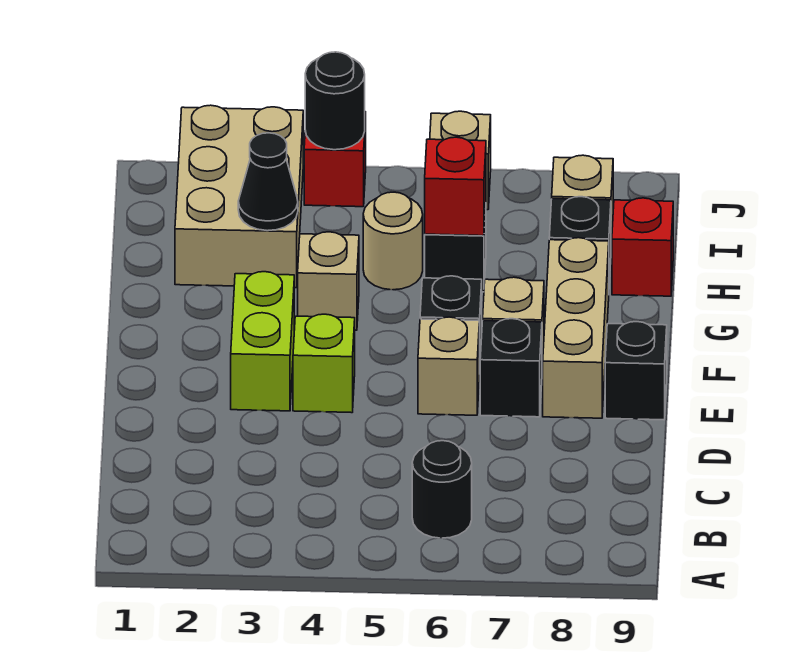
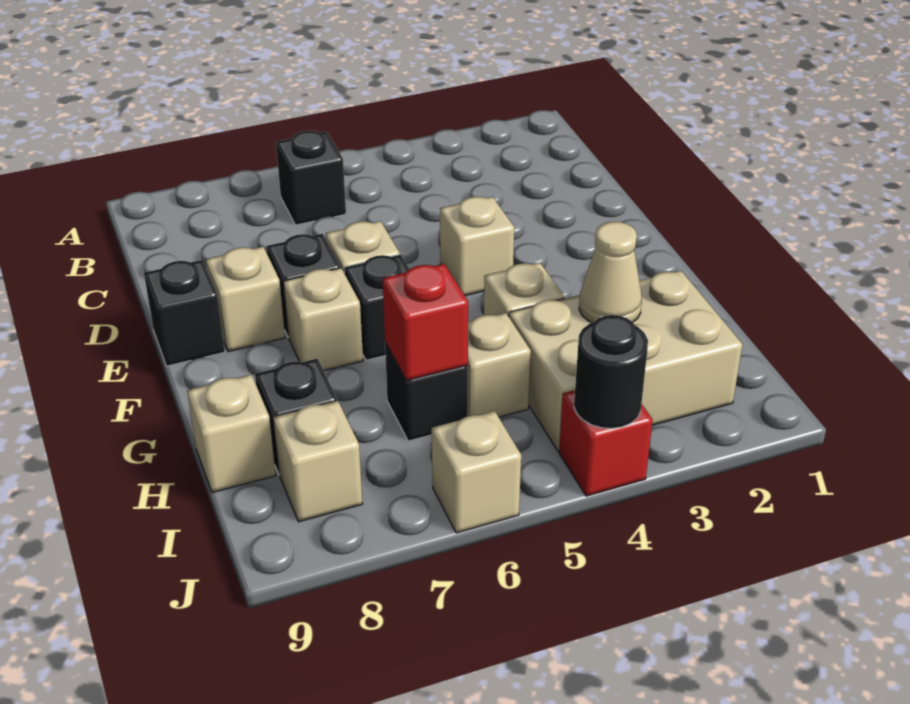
black round brick B6 level 1 -> black brick B6 level 1
lime brick E3:F3 level 1 -> none
lime brick E4 level 1 -> tan brick E4 level 1
tan brick E8:G8 level 1 -> tan brick E8 level 1
tan brick H2:J3 level 1 -> tan brick H2:I4 level 1
black cone H3 level 2 -> tan cone H3 level 2
tan round brick H5 level 1 -> tan brick H5 level 1
red brick H9 level 1 -> tan brick H9 level 1

